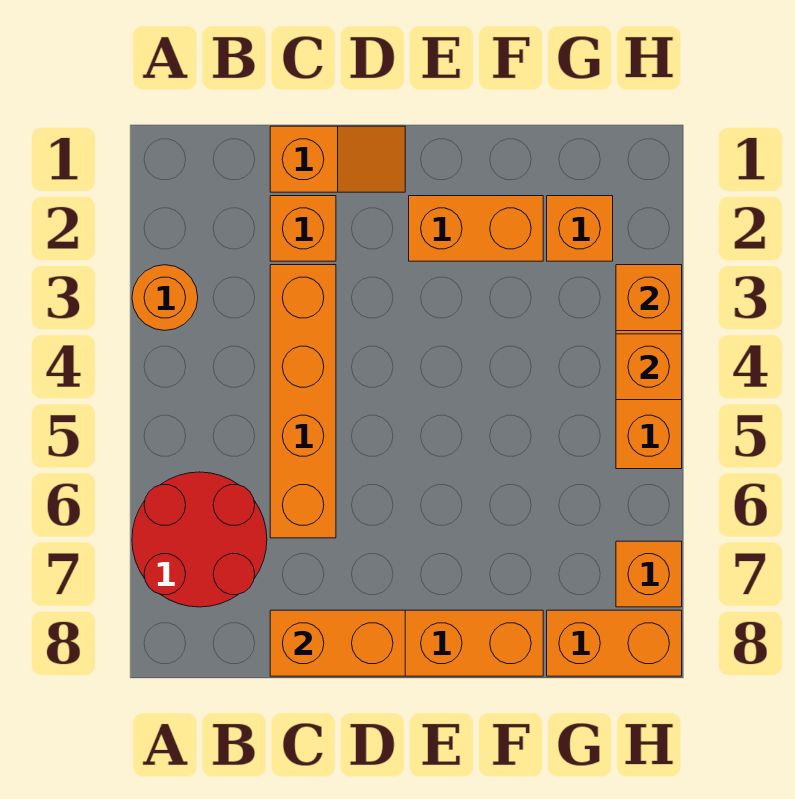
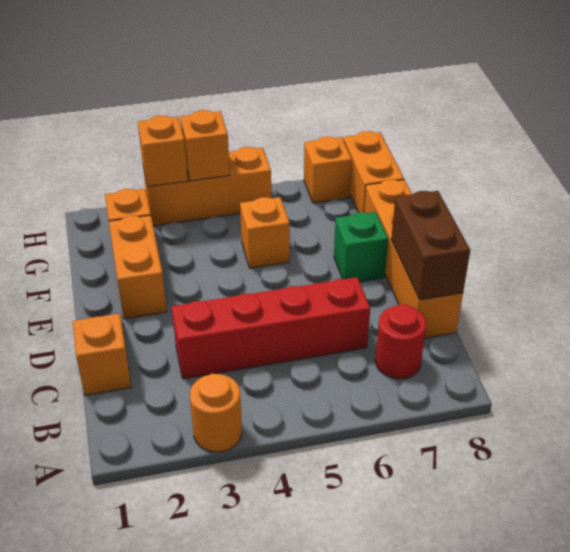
red round brick A6:B7 level 1 -> red round brick B7 level 1
orange brick C2 level 1 -> orange brick F5 level 1
orange brick C3:C6 level 1 -> red brick C3:C6 level 1
orange brick C8:D8 level 2 -> brown brick C8:D8 level 2
none -> green brick E7 level 1

